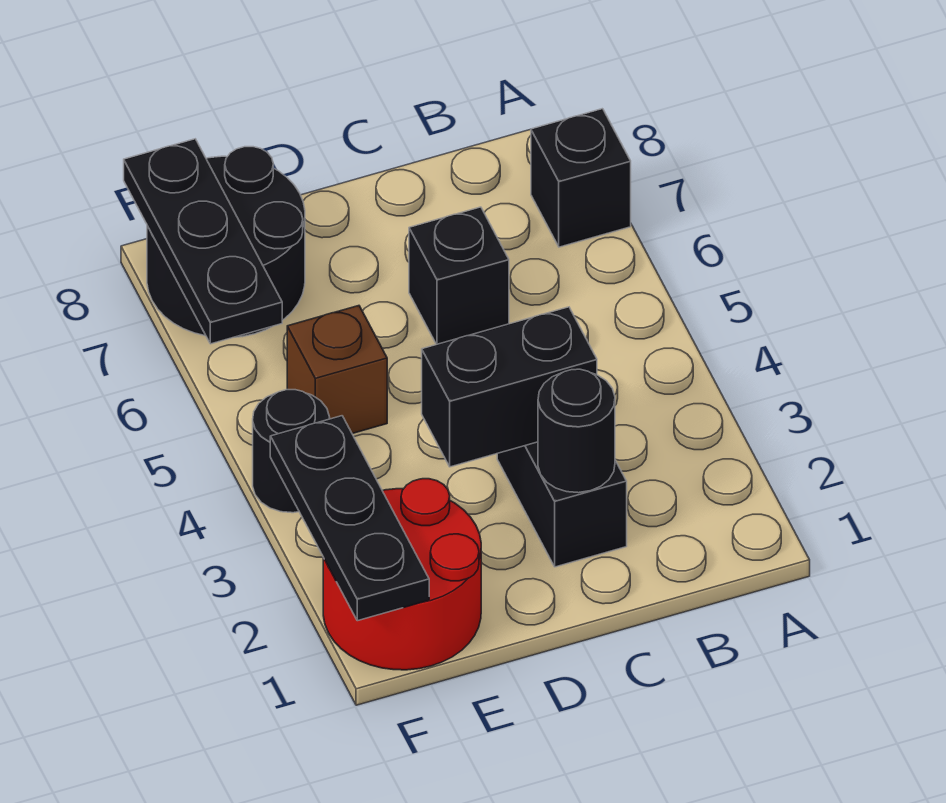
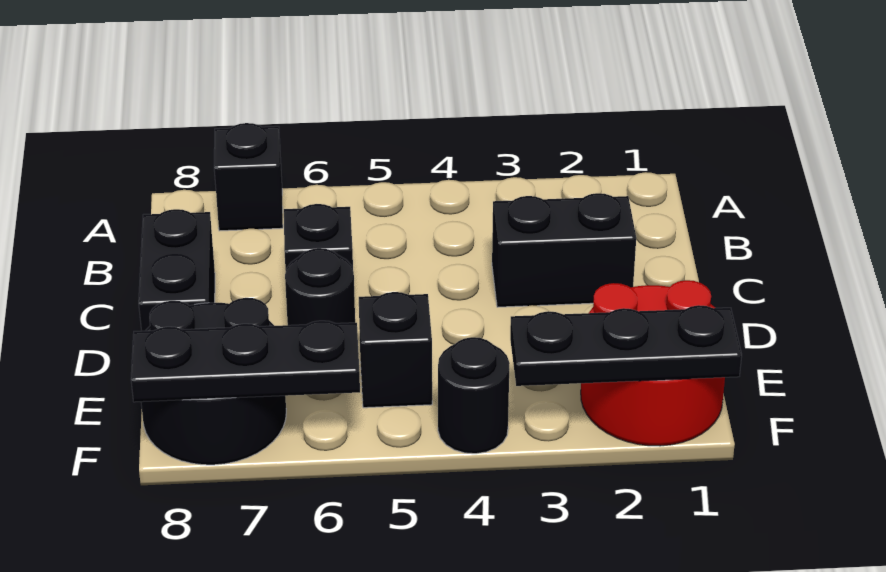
black round brick C2 level 2 -> black round brick D6 level 1
black brick C3:D3 level 2 -> black brick C8:D8 level 1
brown brick E5 level 1 -> black brick E5 level 1

